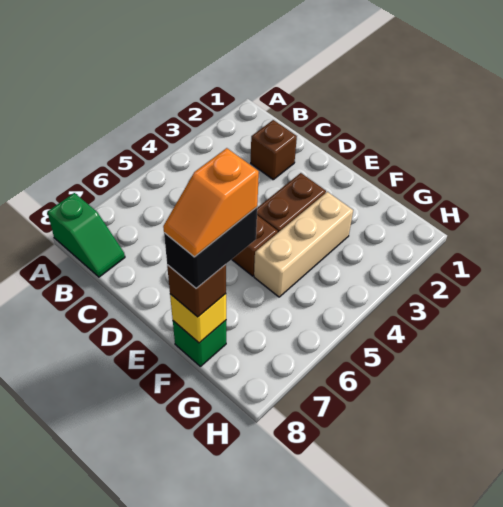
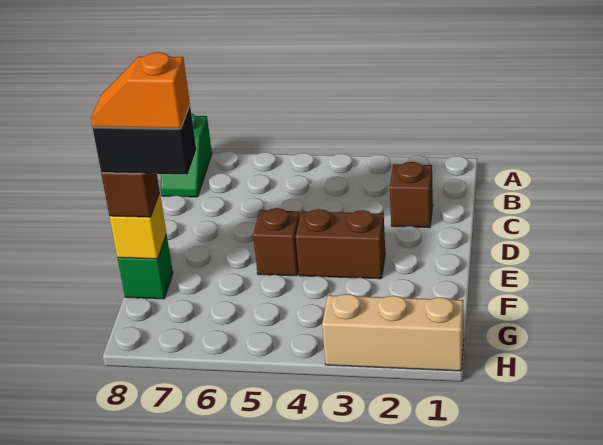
tan brick F3:F5 level 1 -> tan brick H1:H3 level 1

